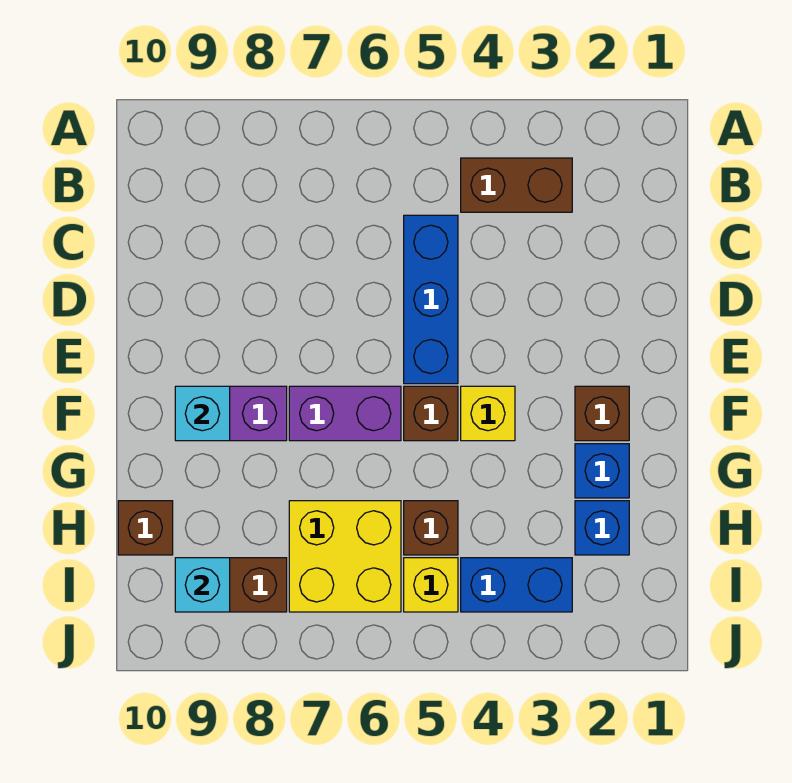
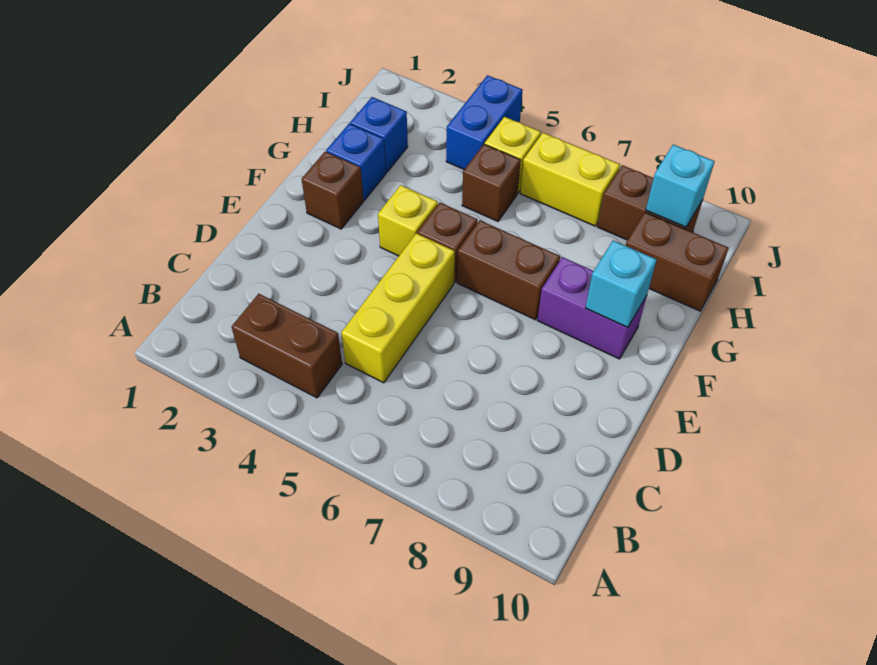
blue brick C5:E5 level 1 -> yellow brick C5:E5 level 1
purple brick F6:F7 level 1 -> brown brick F6:F7 level 1
yellow brick H6:I7 level 1 -> yellow brick I6:I7 level 1
brown brick H10 level 1 -> brown brick H9:H10 level 1
blue brick I3:I4 level 1 -> blue brick I4:J4 level 1

